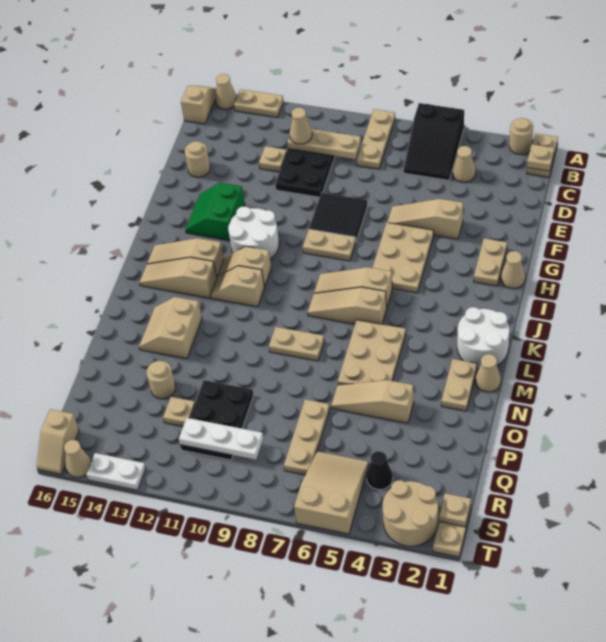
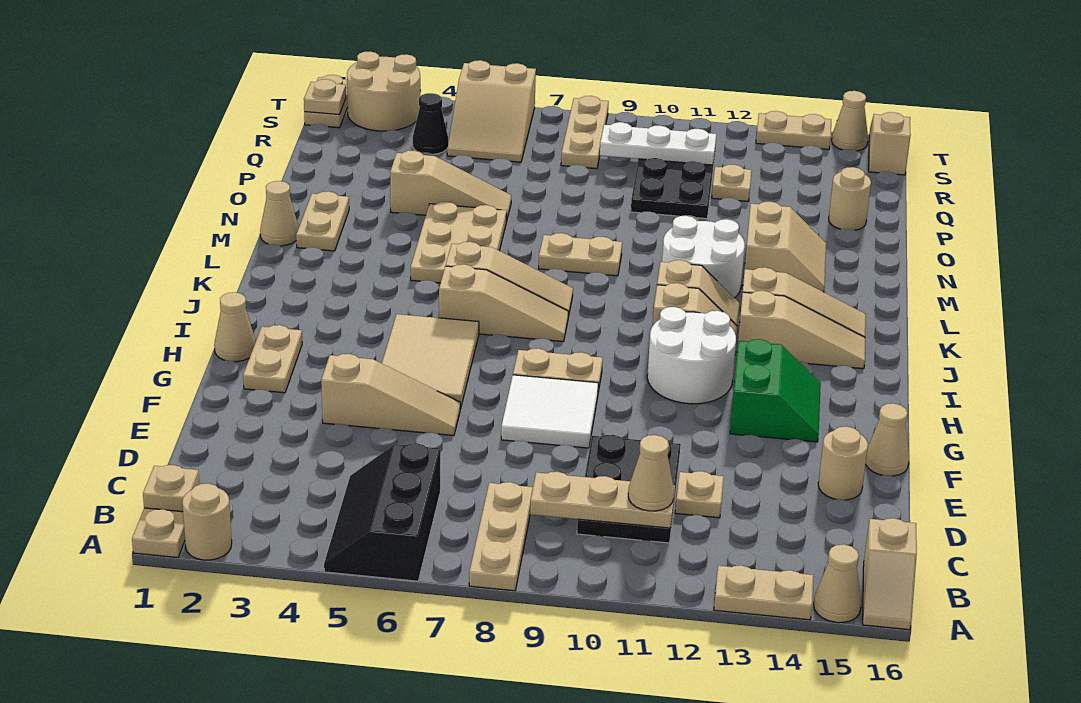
black slope A5:C6 level 1 top A -> black slope A5:C6 level 1 top 6
tan cone C4 level 1 -> tan cone F16 level 1
black tile F8:G9 level 1 -> white tile F8:G9 level 1
tan plate G5:I6 level 1 -> tan tile G5:I6 level 1
white round brick K1:L2 level 1 -> white round brick L11:M12 level 1
tan plate P7:R7 level 1 -> tan plate R8:T8 level 1
tan round brick P13 level 1 -> tan round brick P15 level 1
white plate T13:T14 level 1 -> tan plate T13:T14 level 1

